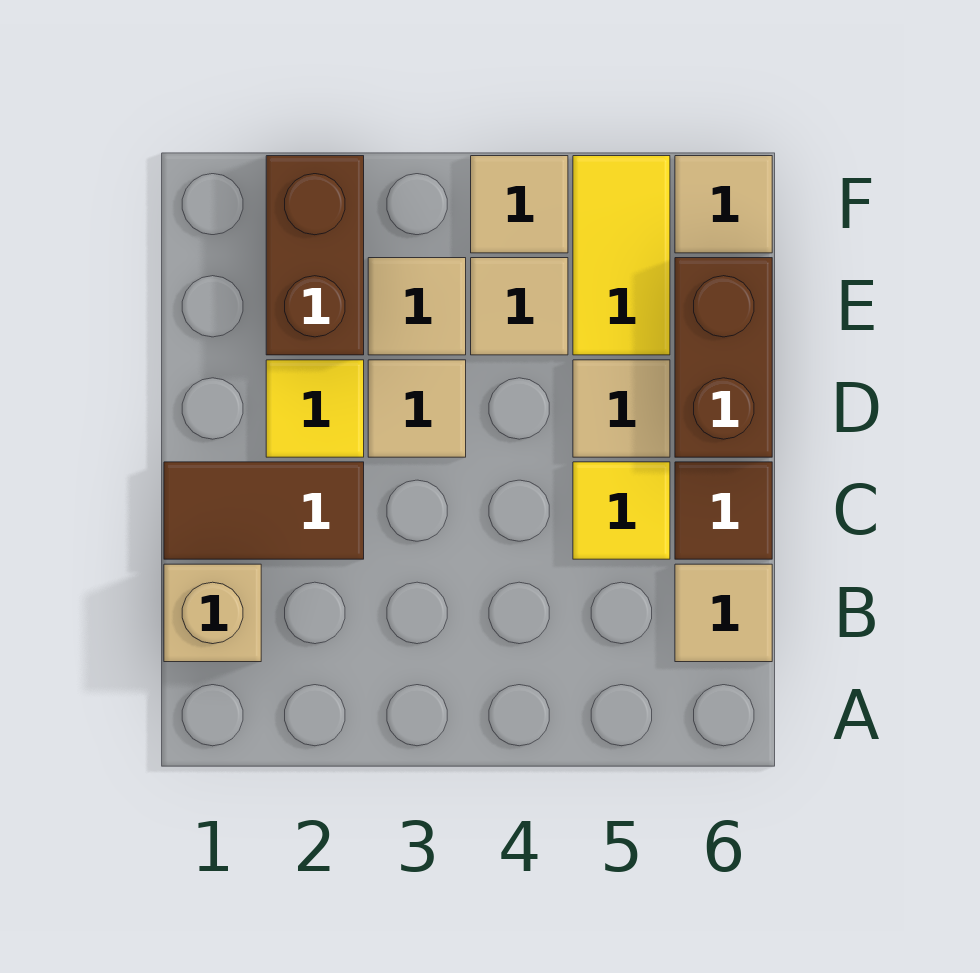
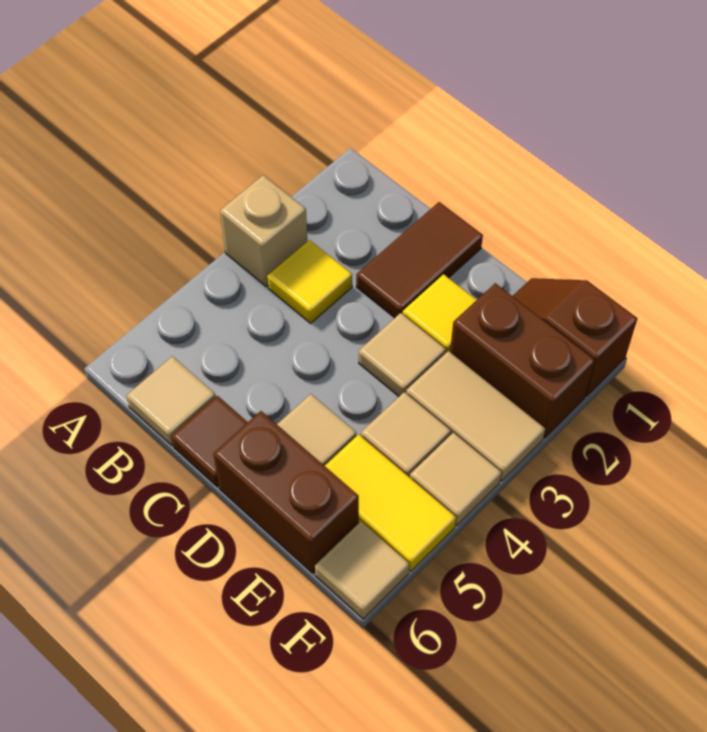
tan brick B1 level 1 -> tan brick A3 level 1
yellow tile C5 level 1 -> yellow tile B3 level 1
none -> brown slope E1:F1 level 1 top F
tan tile E3 level 1 -> tan tile E3:F3 level 1

